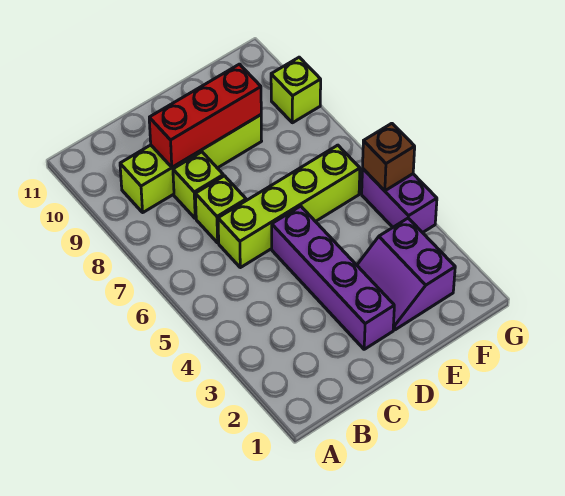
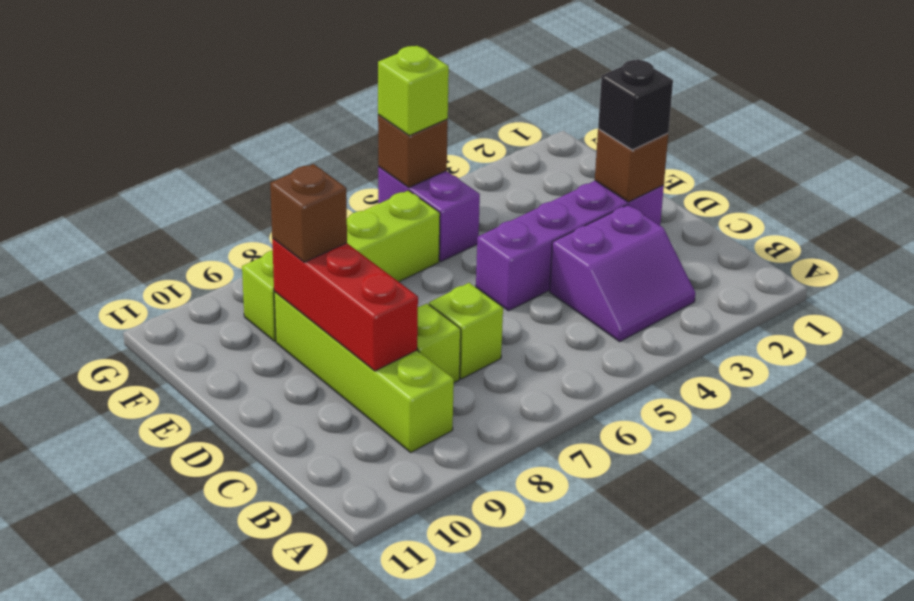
lime brick C6:F6 level 1 -> lime brick F6:F9 level 1
none -> brown brick D2 level 2
none -> black brick D2 level 3
purple slope E2:F3 level 1 top F -> purple slope B3:C4 level 1 top C
none -> brown brick E9 level 3
purple brick G4:G5 level 1 -> purple brick F5:G5 level 1
lime brick G9 level 1 -> lime brick G5 level 3

